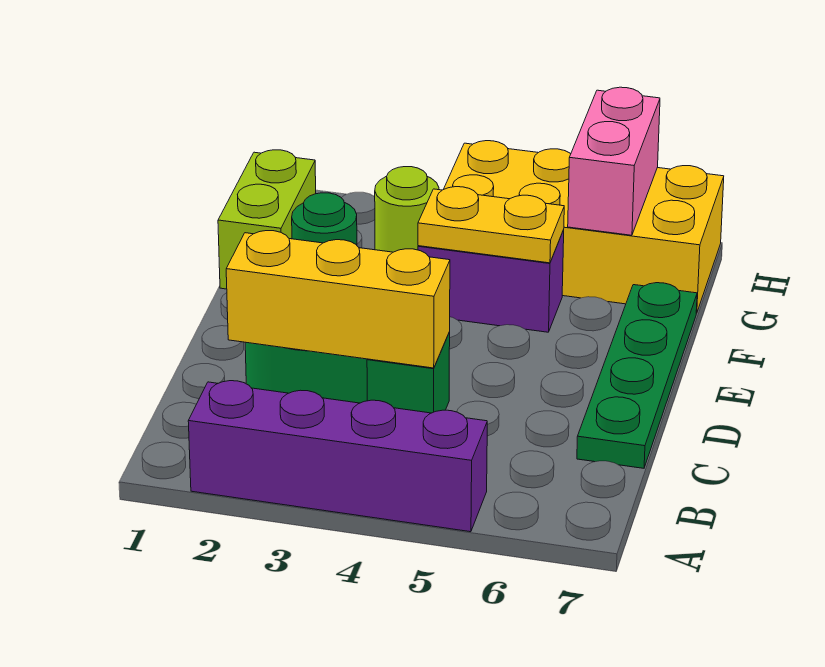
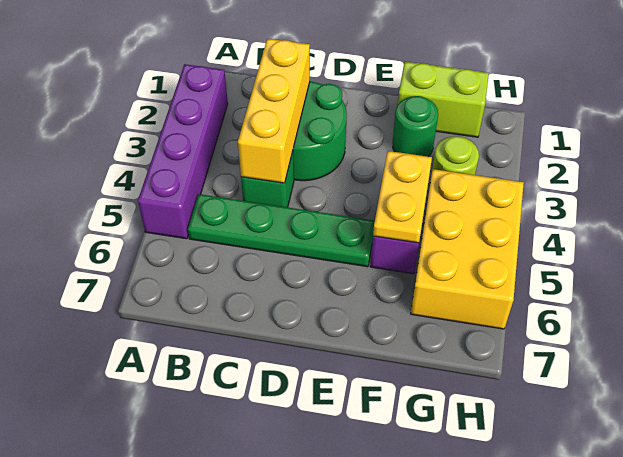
green plate C7:F7 level 1 -> green plate B5:E5 level 1
yellow brick G4:H7 level 1 -> yellow brick G4:H6 level 1
pink brick G6:H6 level 2 -> none

